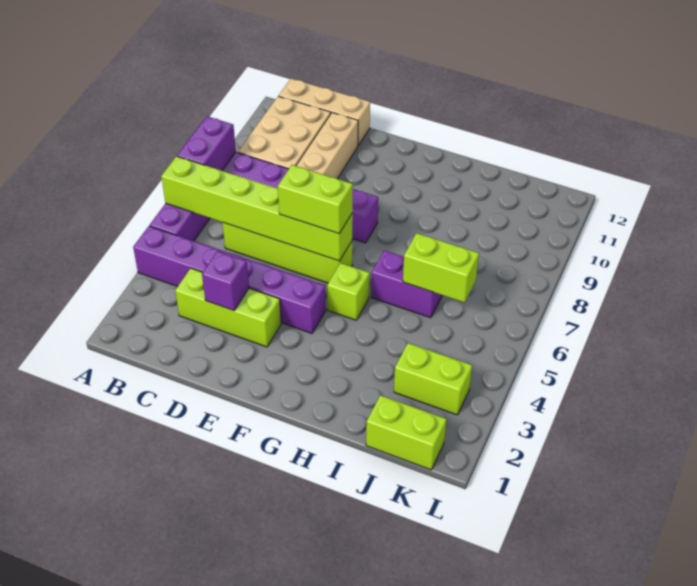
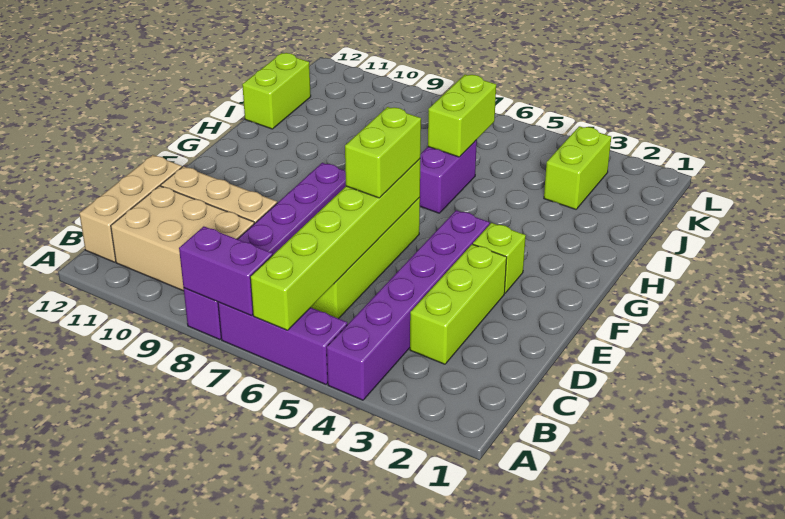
purple brick D3 level 2 -> none
lime brick G5 level 1 -> lime brick F3 level 1
lime brick J1:K1 level 1 -> lime brick I12:J12 level 1

